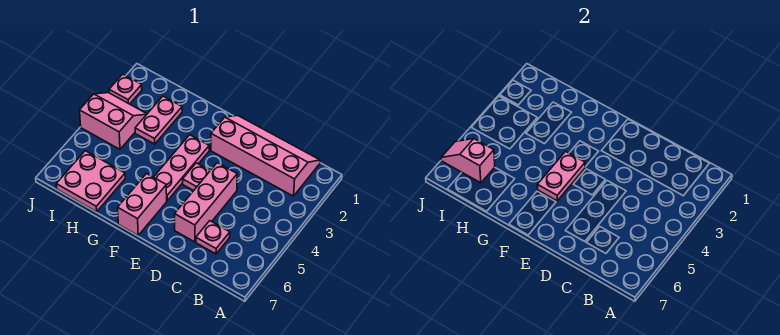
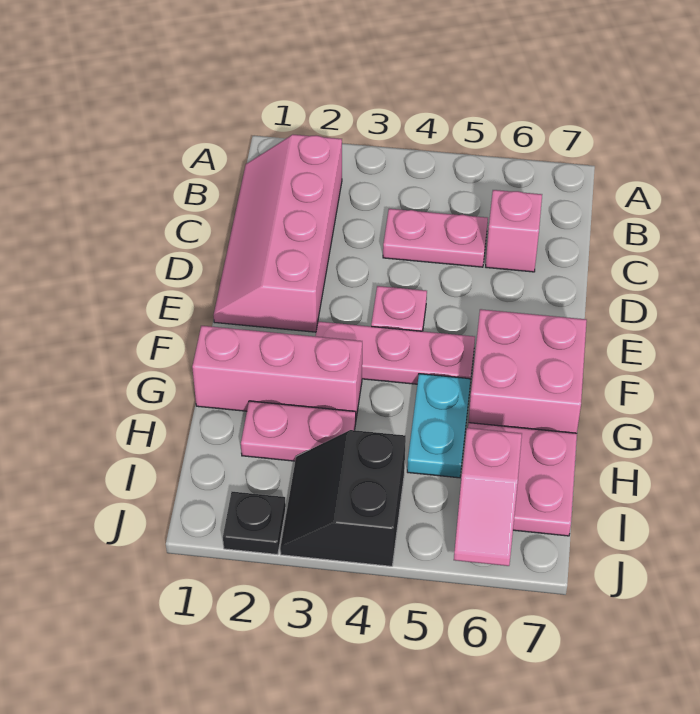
pink plate C6 level 1 -> pink brick C6 level 1
pink brick D4:D6 level 1 -> pink brick G1:G3 level 1
pink plate F4:F5 level 2 -> pink plate C4:C5 level 1
pink brick F6:F7 level 1 -> pink brick F6:G7 level 1
none -> cyan plate G5:H5 level 1
pink slope I3:J4 level 1 top 4 -> black slope I3:J4 level 1 top 4
pink plate J2 level 1 -> black plate J2 level 1

